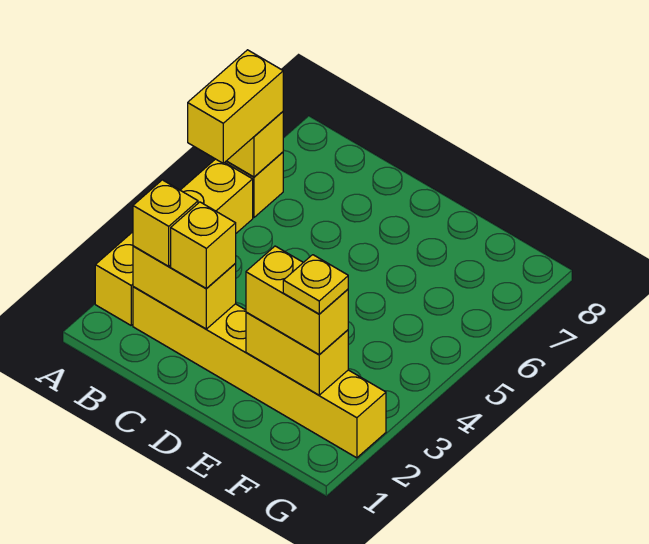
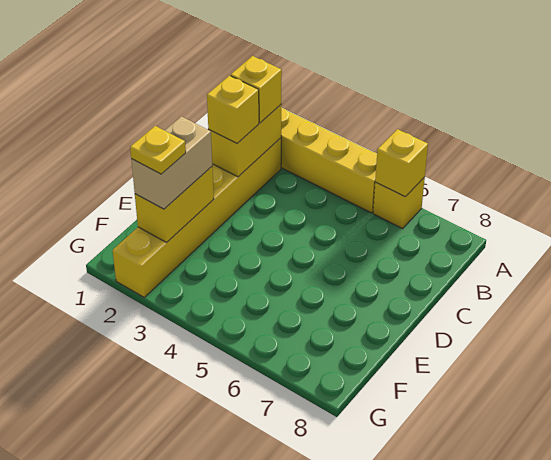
yellow brick A5:A6 level 3 -> none
yellow brick E2:F2 level 3 -> tan brick E2:F2 level 3

